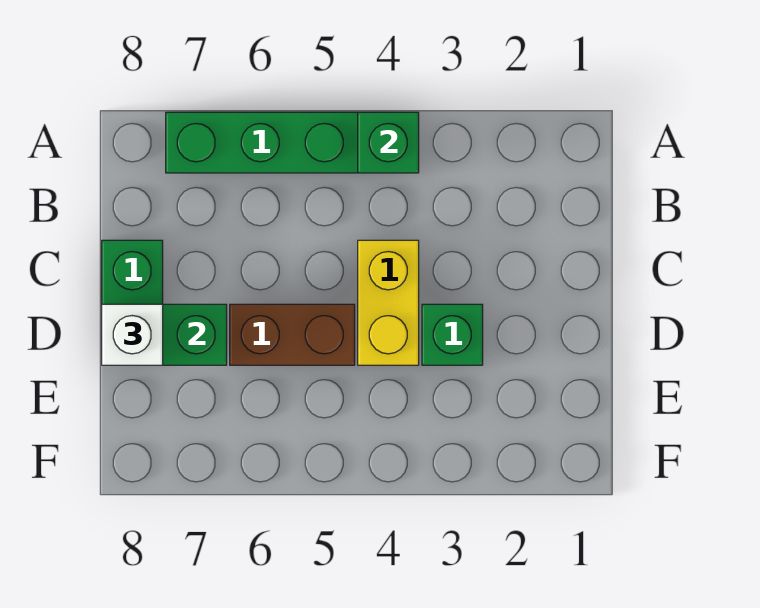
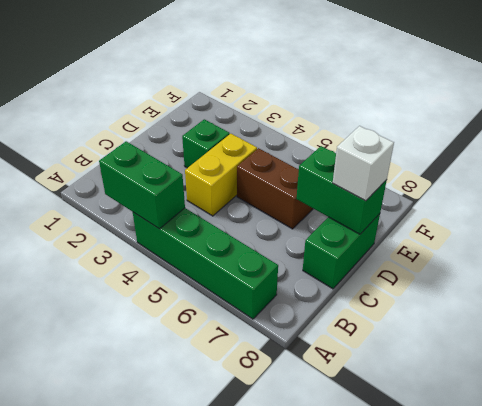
green brick A4 level 2 -> green brick A3:A4 level 2

